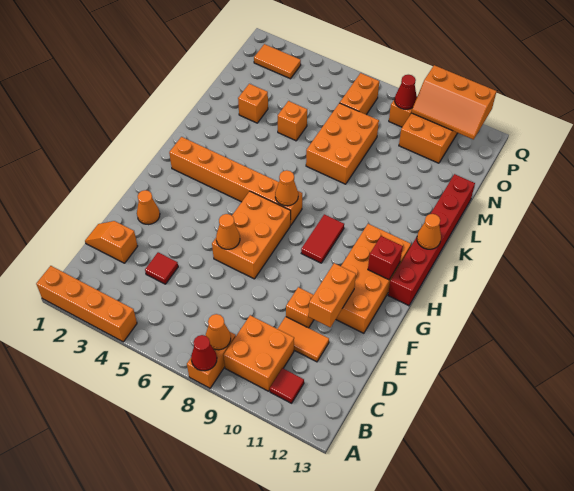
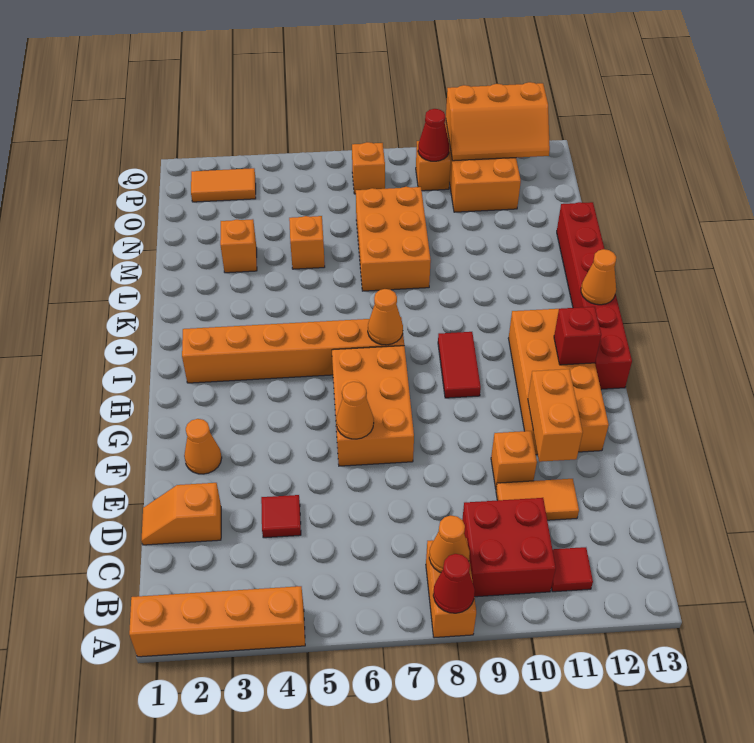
orange brick B9:C10 level 1 -> red brick B9:C10 level 1
orange brick O7:P7 level 1 -> orange brick P7 level 1

